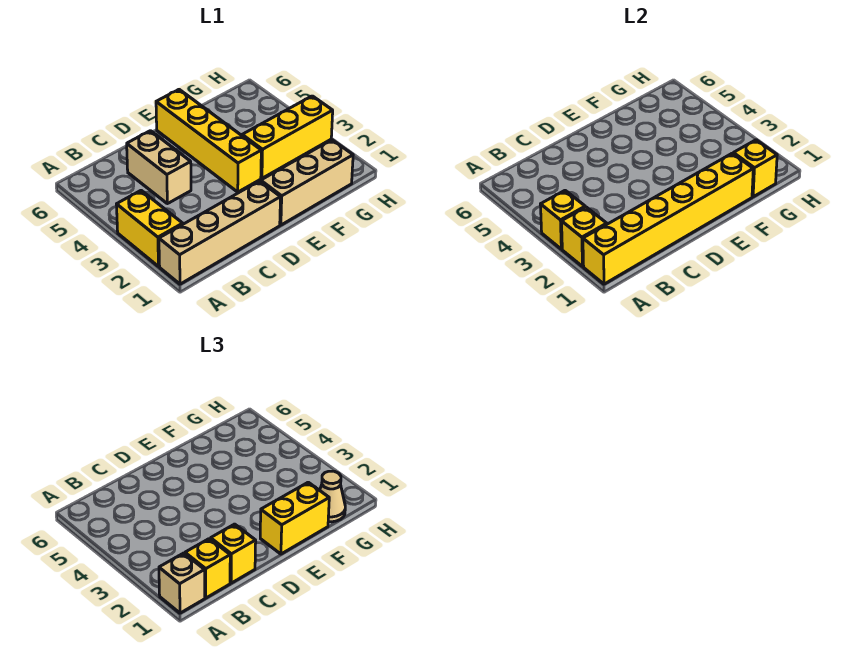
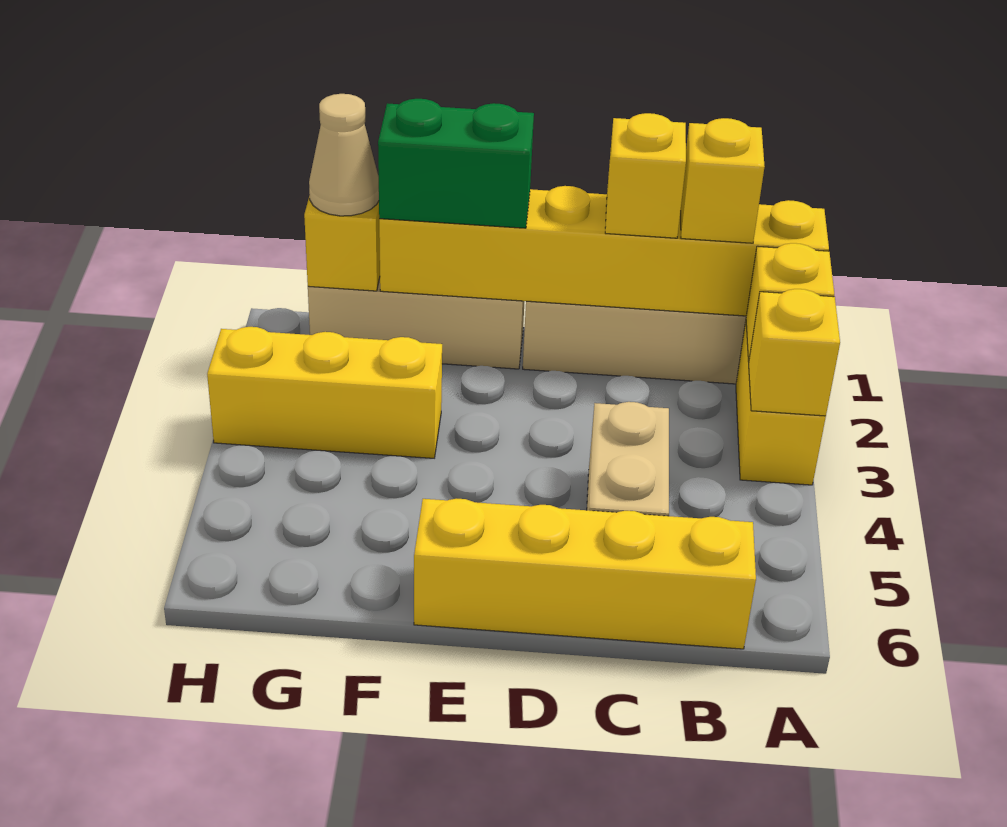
tan brick A1 level 3 -> none
yellow brick E1:F1 level 3 -> green brick E1:F1 level 3
yellow brick E3:E6 level 1 -> yellow brick B6:E6 level 1

